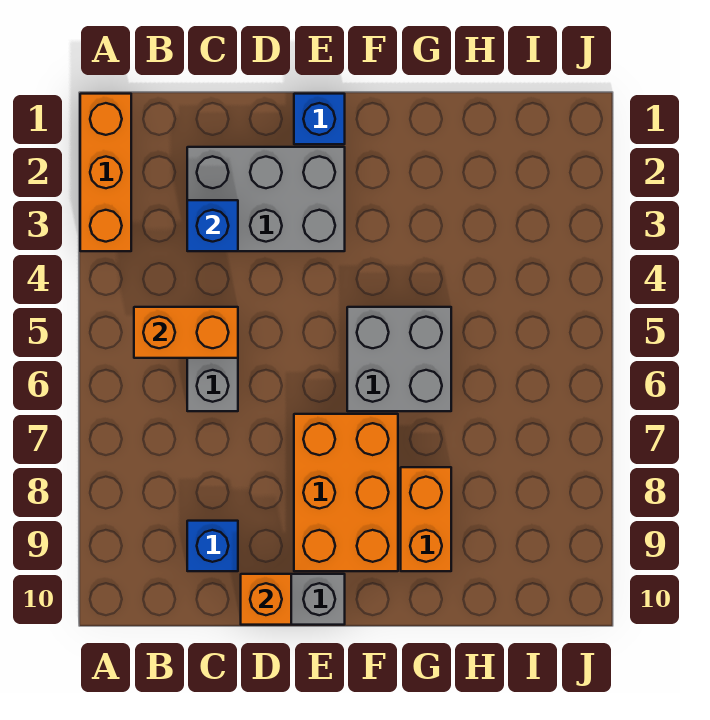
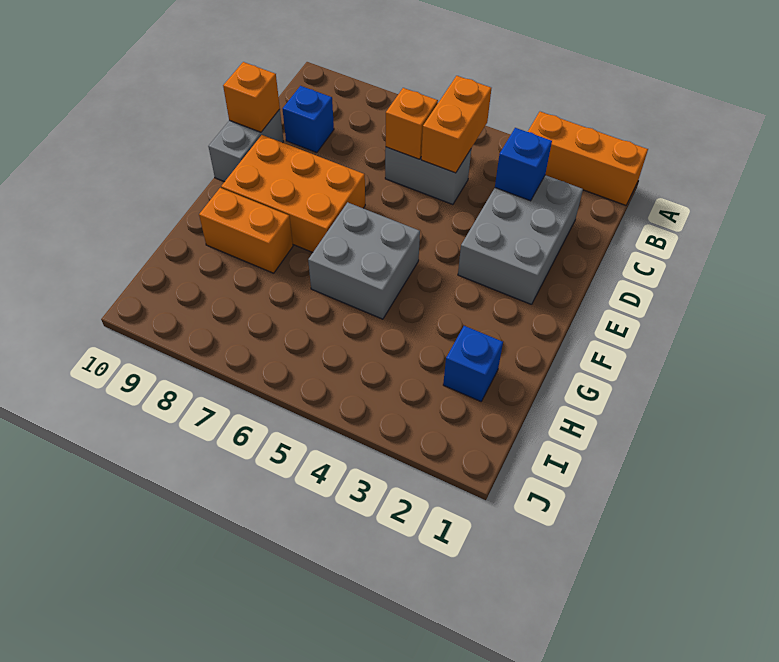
none -> orange brick C6 level 2
blue brick E1 level 1 -> blue brick H2 level 1

